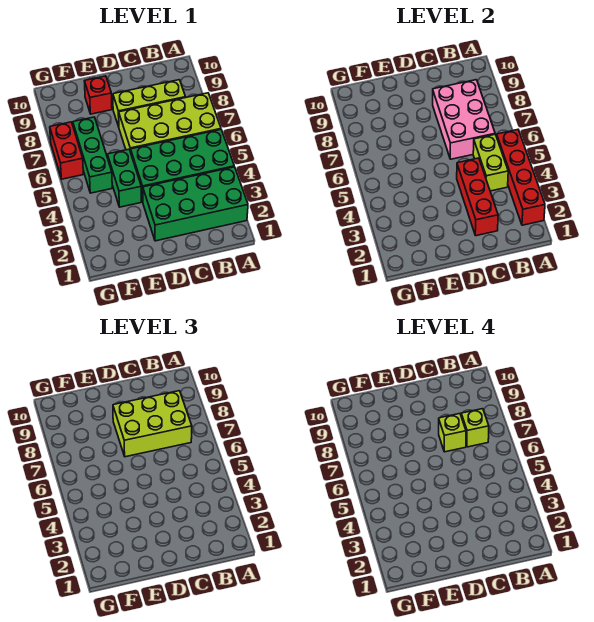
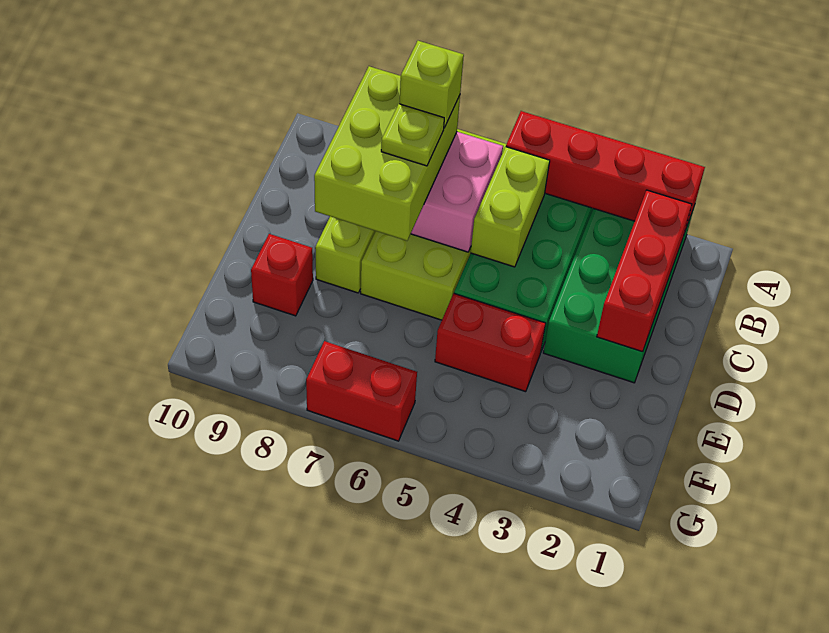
lime brick B4:B5 level 2 -> lime brick B5:C5 level 2
red brick C2:C4 level 2 -> red brick B2:D2 level 2
lime brick C7 level 4 -> lime plate C7 level 4
green brick E4:E5 level 1 -> red brick E4:E5 level 1
green brick F5:F7 level 1 -> none

